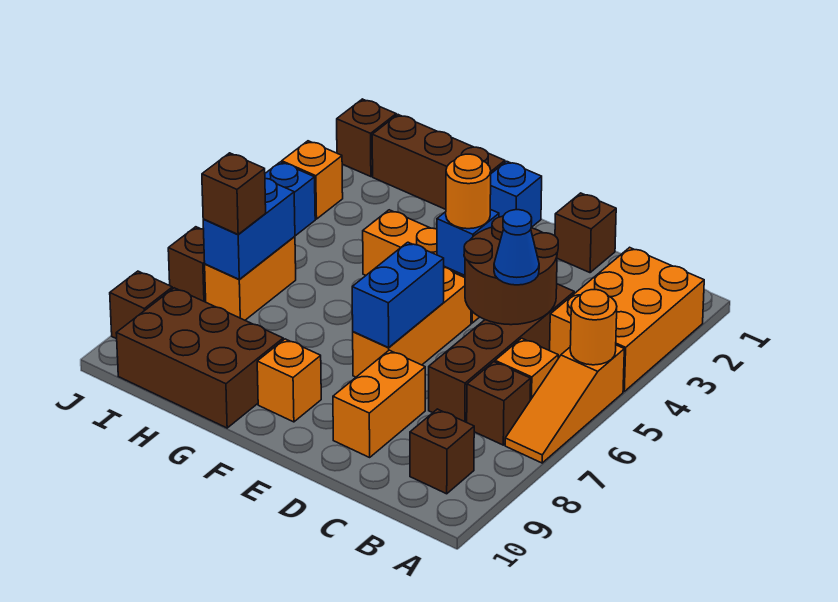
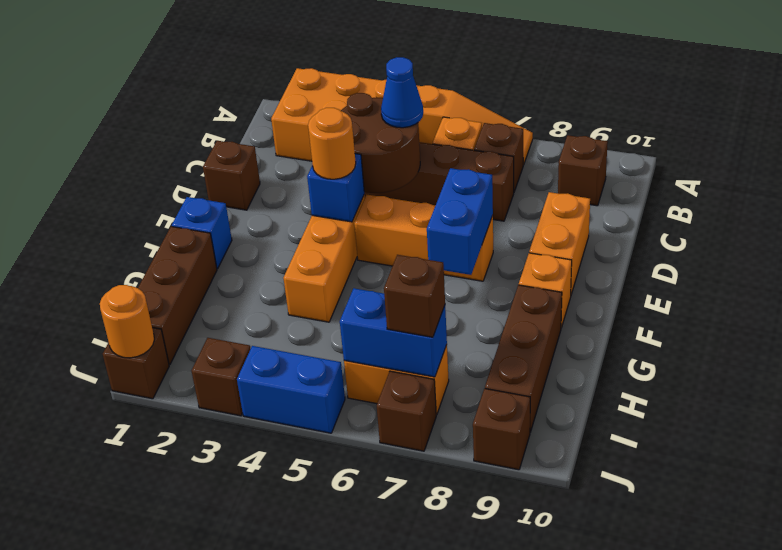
orange round brick A5 level 2 -> orange round brick J1 level 2
orange brick D8:D9 level 1 -> orange brick D9:E9 level 1
blue brick E6:E7 level 2 -> blue brick E7:F7 level 2
brown brick G9:I10 level 1 -> brown brick G9:I9 level 1
orange brick J3 level 1 -> brown brick J3 level 1

